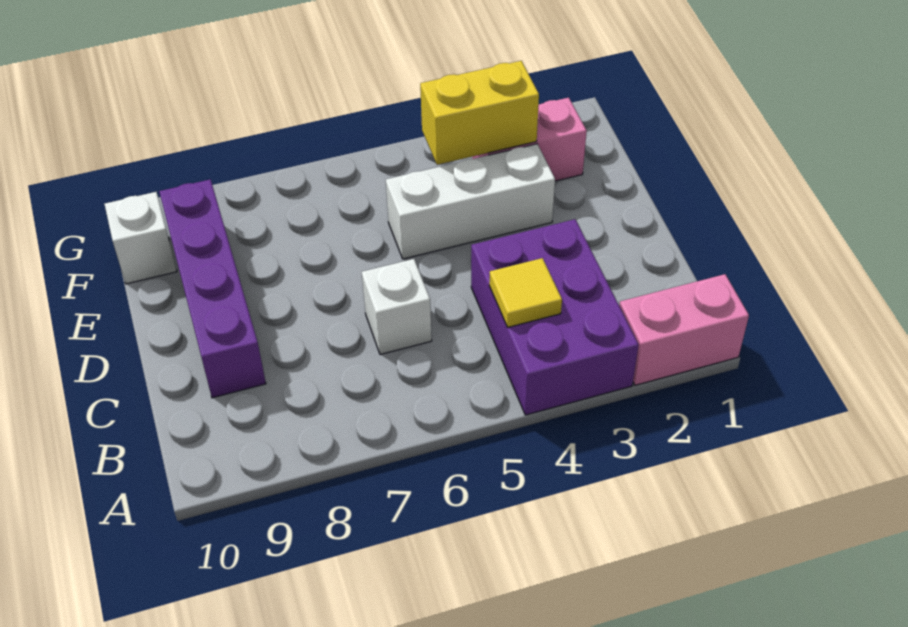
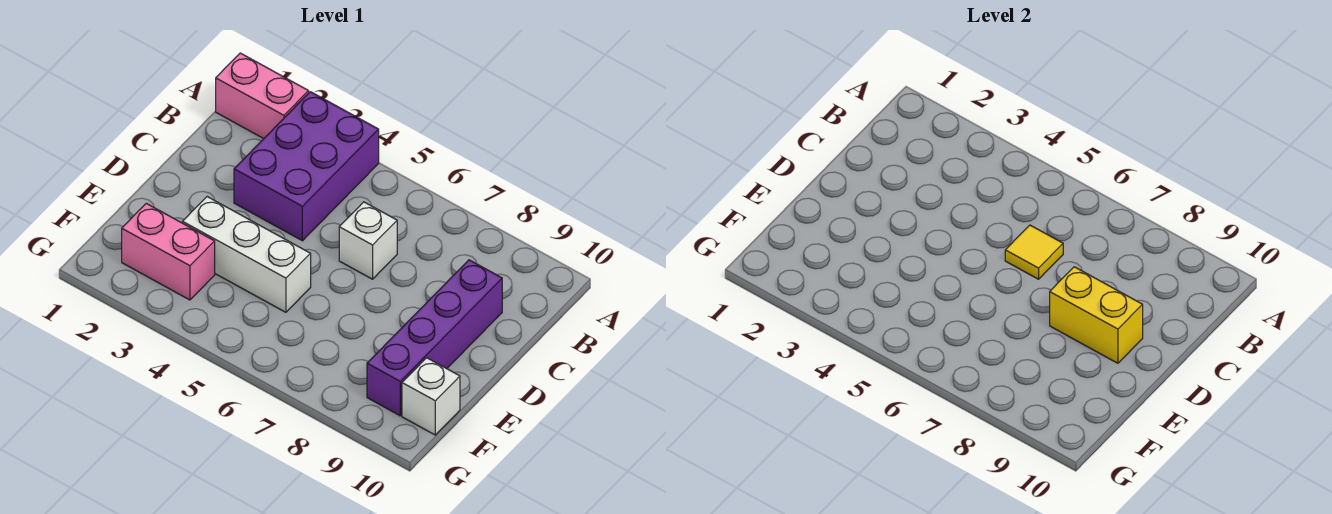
yellow tile B4 level 2 -> yellow tile C6 level 2
yellow brick F3:F4 level 2 -> yellow brick D8:D9 level 2

